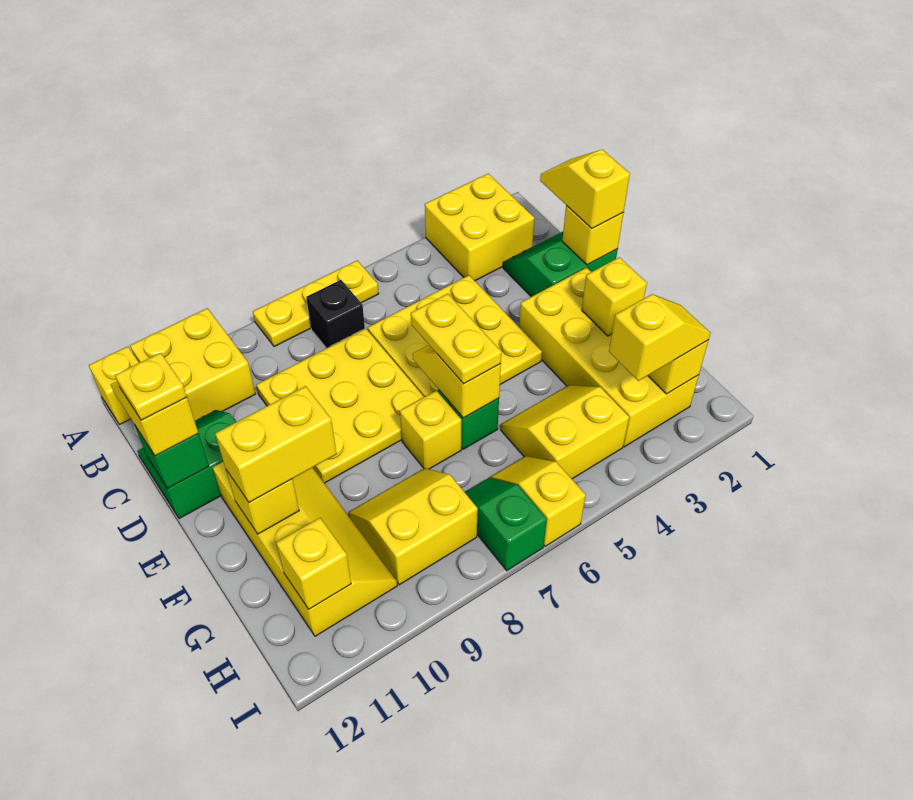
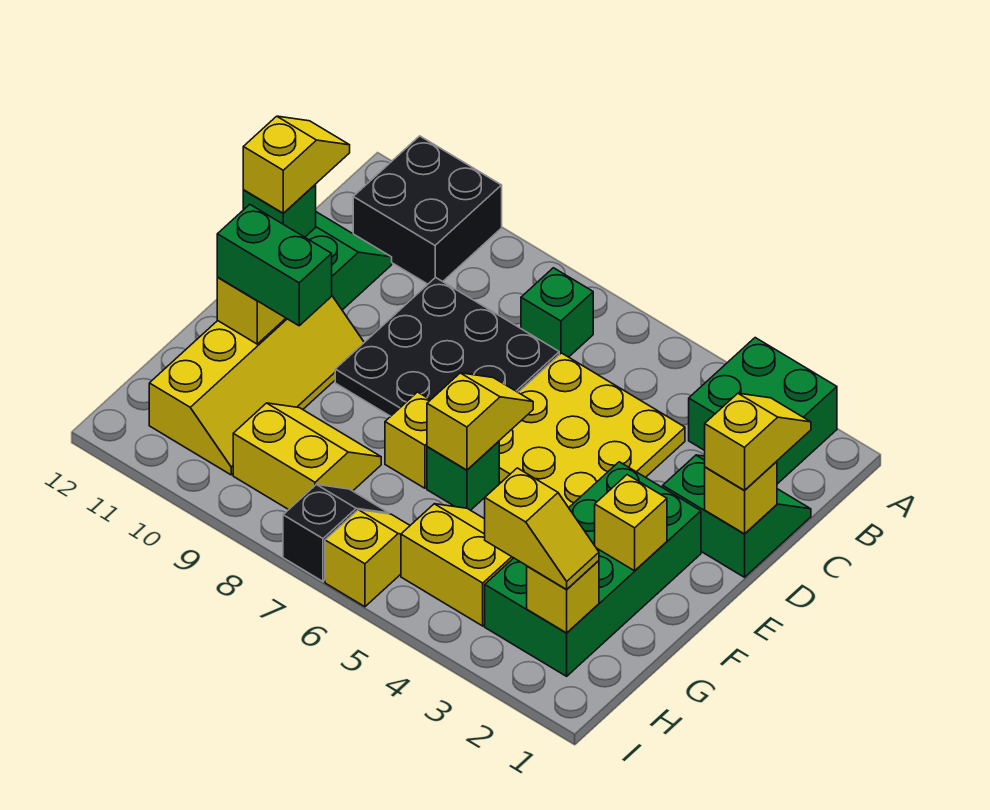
yellow brick A2:B3 level 1 -> green brick A2:B3 level 1
yellow plate A6:A8 level 1 -> none
yellow brick A10:B11 level 1 -> black brick A10:B11 level 1
yellow brick A12 level 1 -> none
black brick B7 level 1 -> green brick B7 level 1
yellow plate C7:E9 level 1 -> black plate C7:E9 level 1
yellow plate D12 level 4 -> none
yellow brick E2:H3 level 1 -> green brick E2:H3 level 1
yellow plate E6:F6 level 3 -> none
yellow brick F10:F11 level 3 -> green brick F10:F11 level 3
green slope H7:I7 level 1 top I -> black slope H7:I7 level 1 top I
yellow brick H11 level 2 -> none

